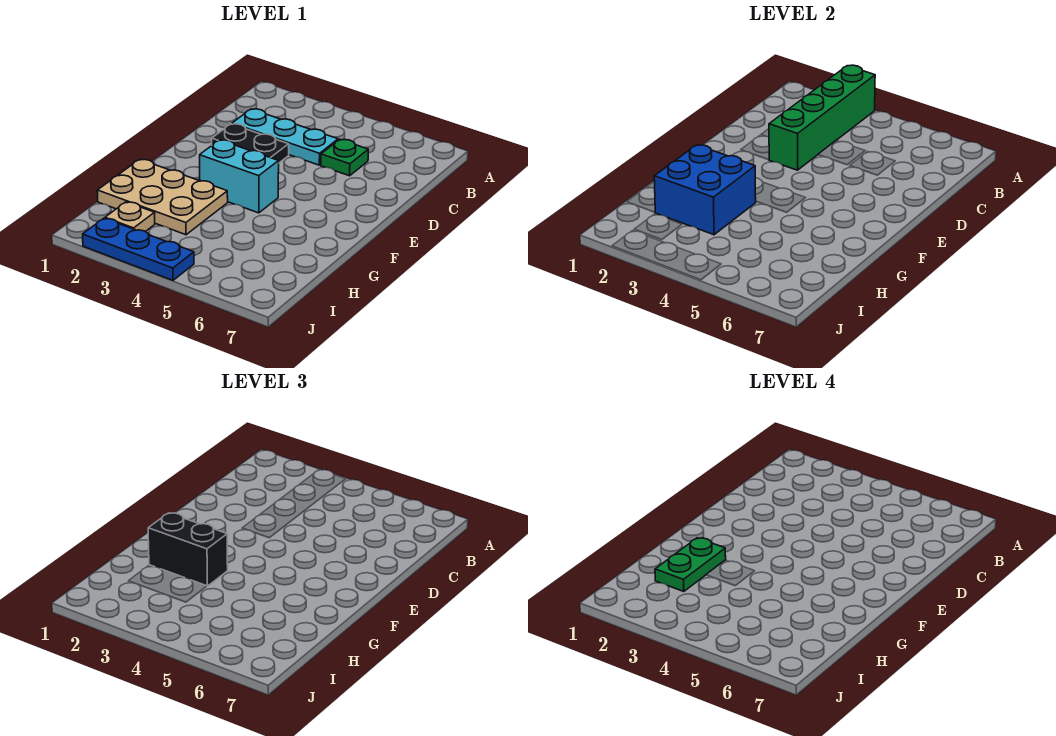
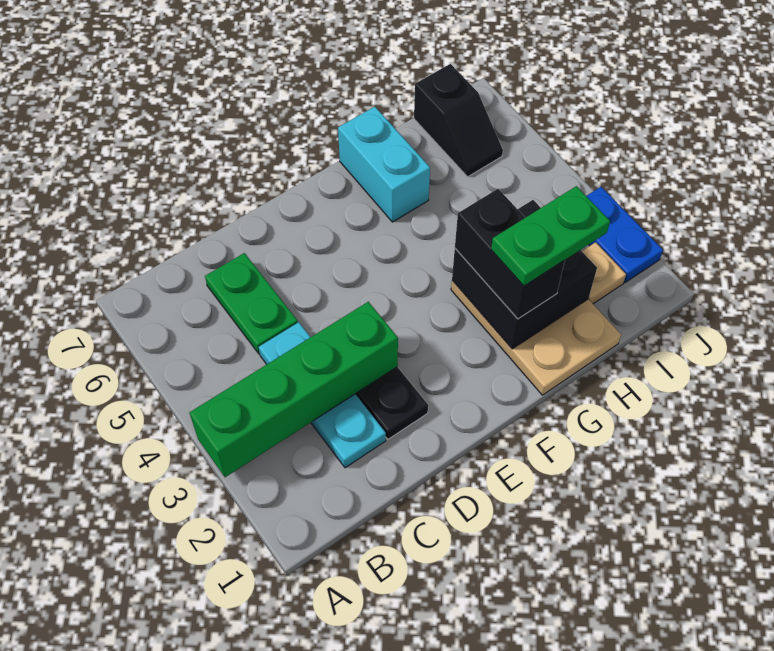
green plate C5 level 1 -> green plate C5:C6 level 1
cyan brick F3:F4 level 1 -> cyan brick G6:G7 level 1
blue brick G2:H3 level 2 -> black brick G2:H3 level 2
none -> black slope I6:I7 level 1 top 7
blue plate J2:J4 level 1 -> blue plate J2:J3 level 1

